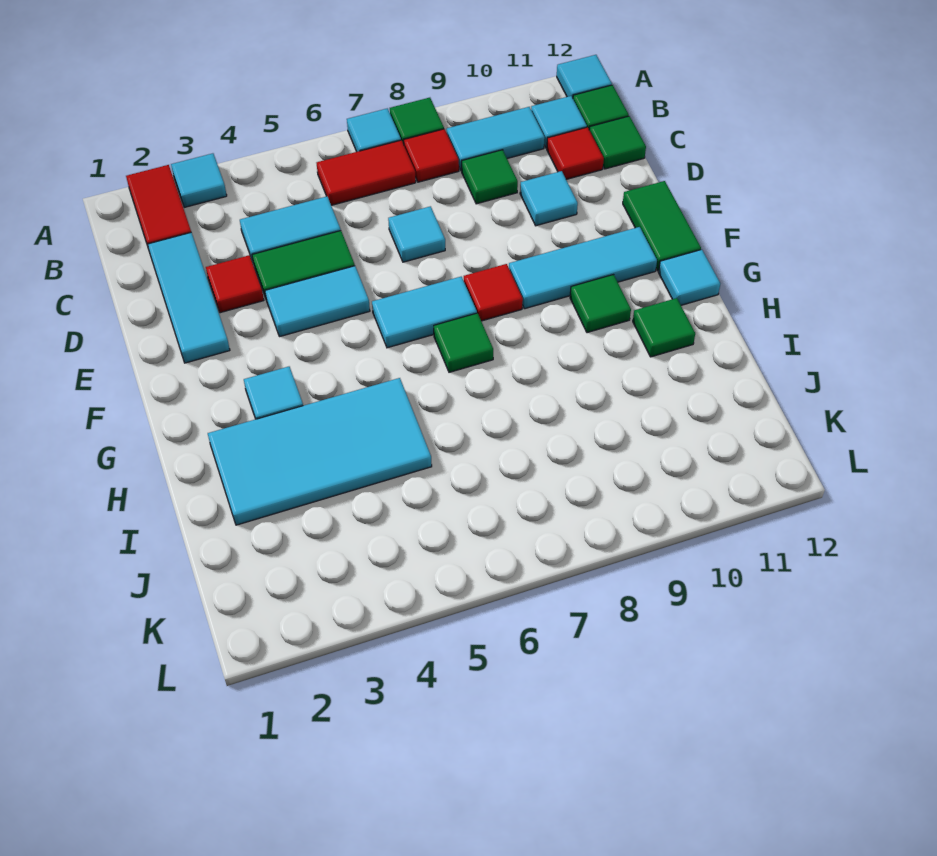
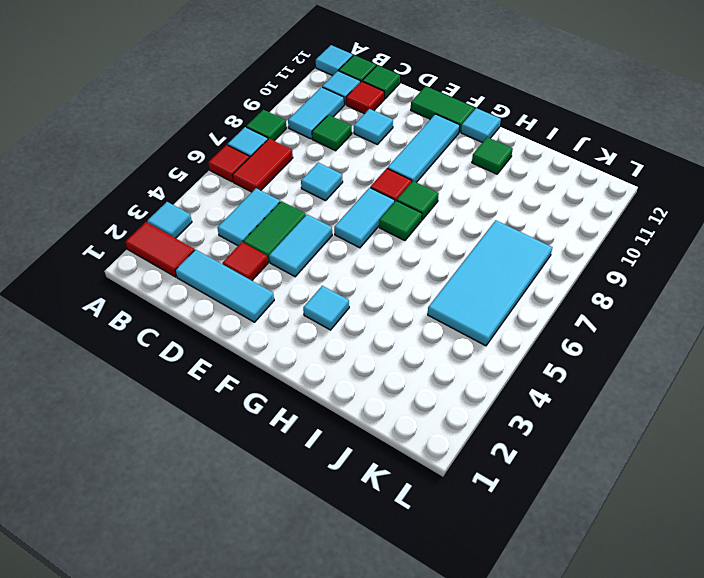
red tile B8 level 1 -> red tile A6 level 1
green tile G10 level 1 -> green tile G8 level 1
cyan tile H2:I5 level 1 -> cyan tile J5:K8 level 1

